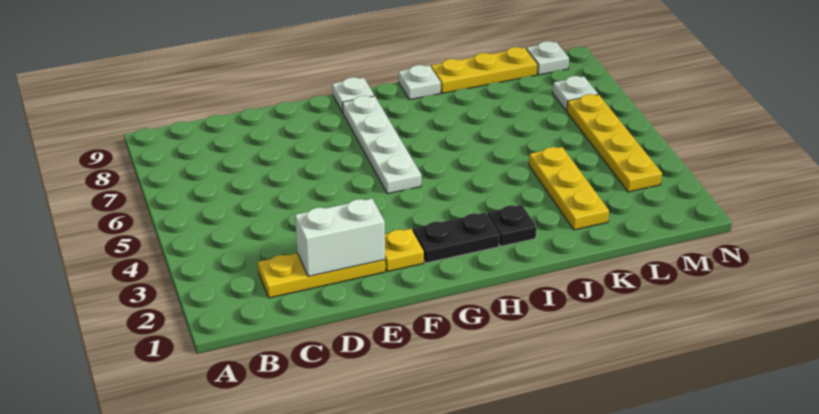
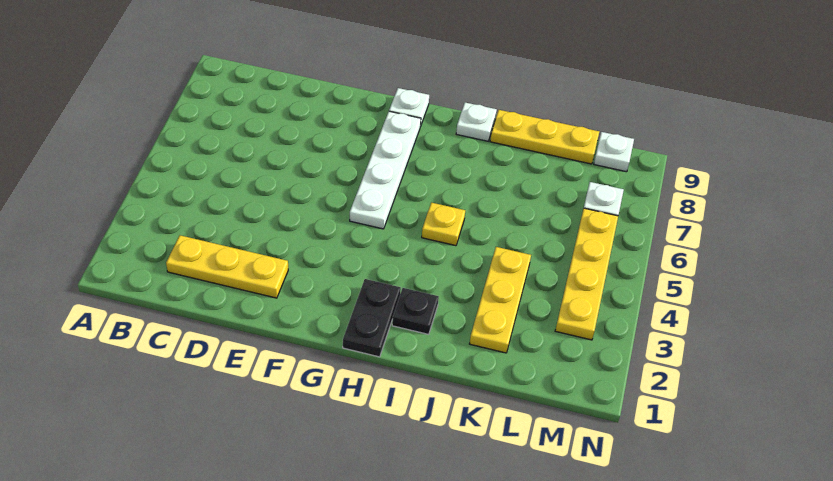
white brick D2:E2 level 2 -> none
yellow plate F2 level 1 -> yellow plate I5 level 1
black plate G2:H2 level 1 -> black plate H1:H2 level 1

